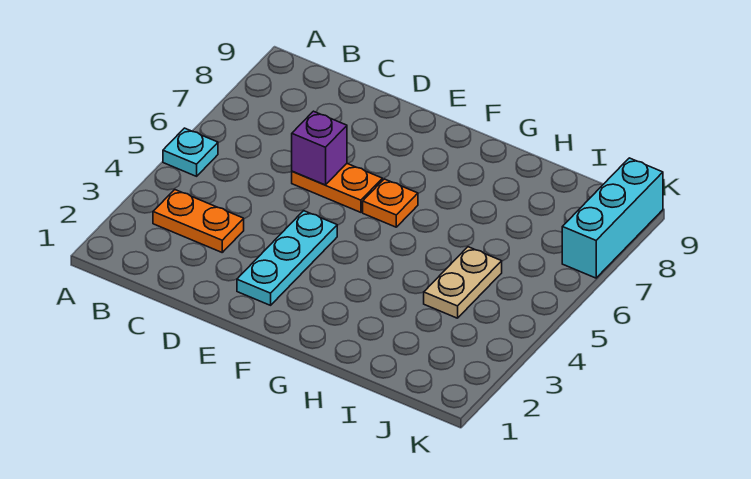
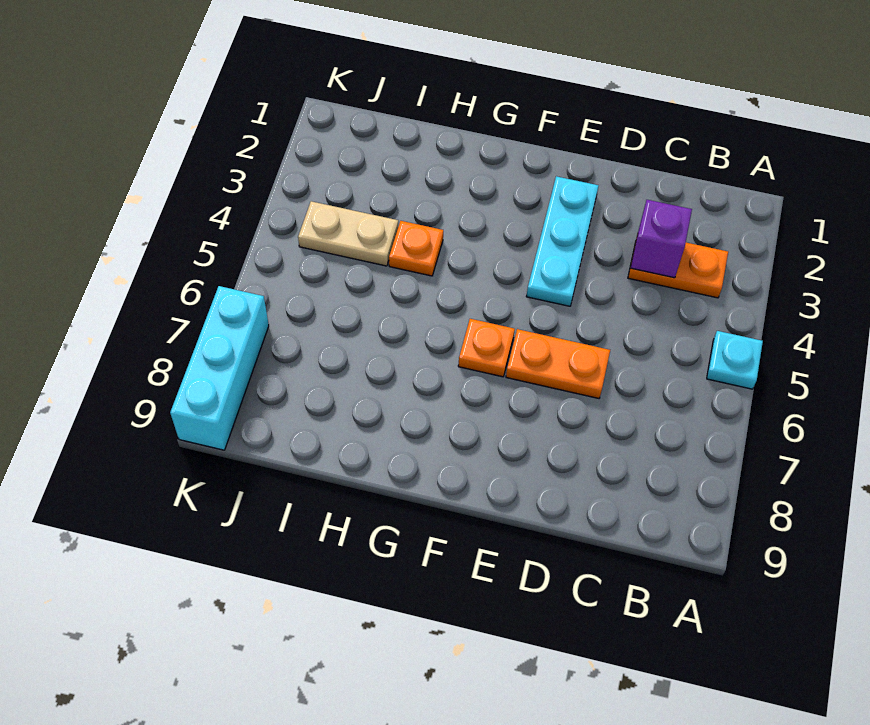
purple brick D6 level 2 -> purple brick C3 level 2
none -> orange plate H4 level 1
tan plate I4:I5 level 1 -> tan plate I4:J4 level 1

